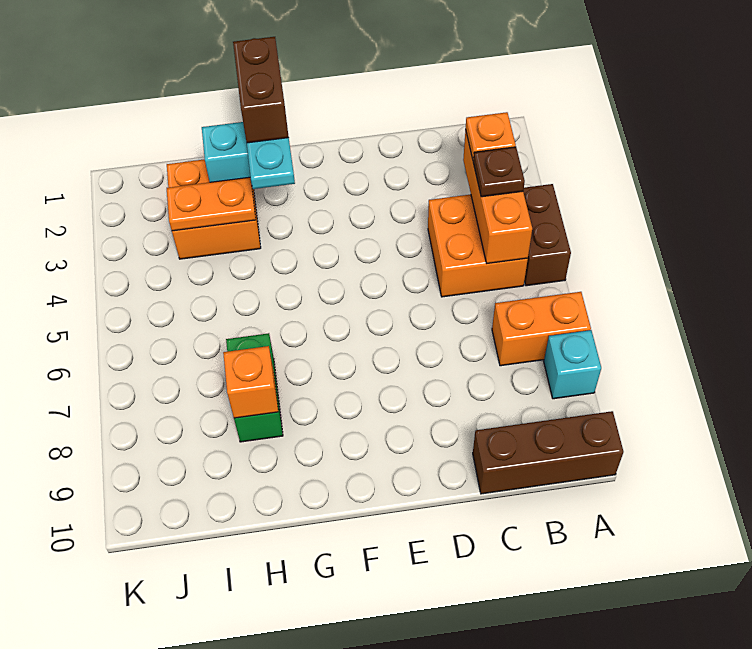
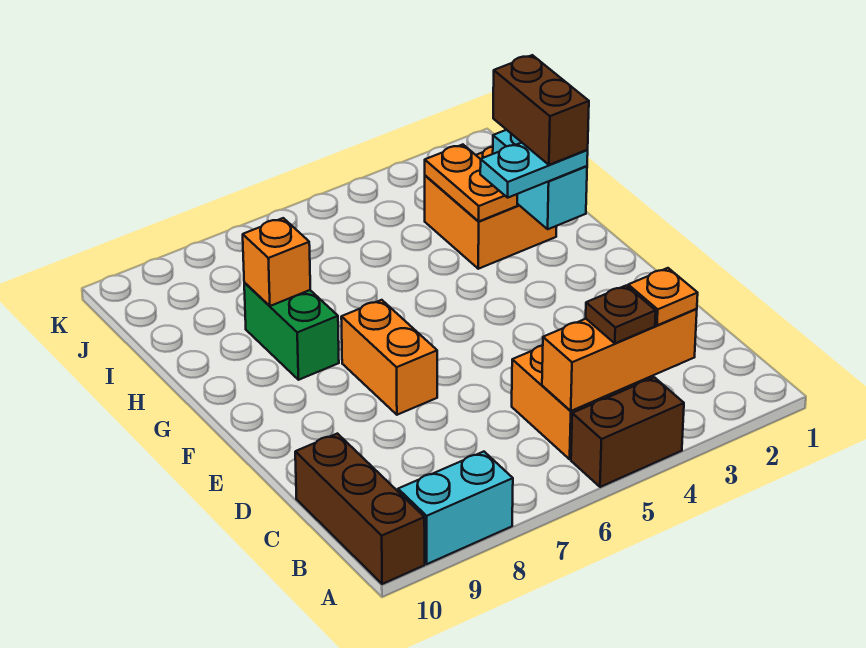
orange brick A7:B7 level 1 -> orange brick E7:F7 level 1
cyan brick A8 level 1 -> cyan brick A8:A9 level 1
brown brick G1:G2 level 4 -> brown brick G2:H2 level 4
green brick H7:H8 level 1 -> green brick G8:H8 level 1

